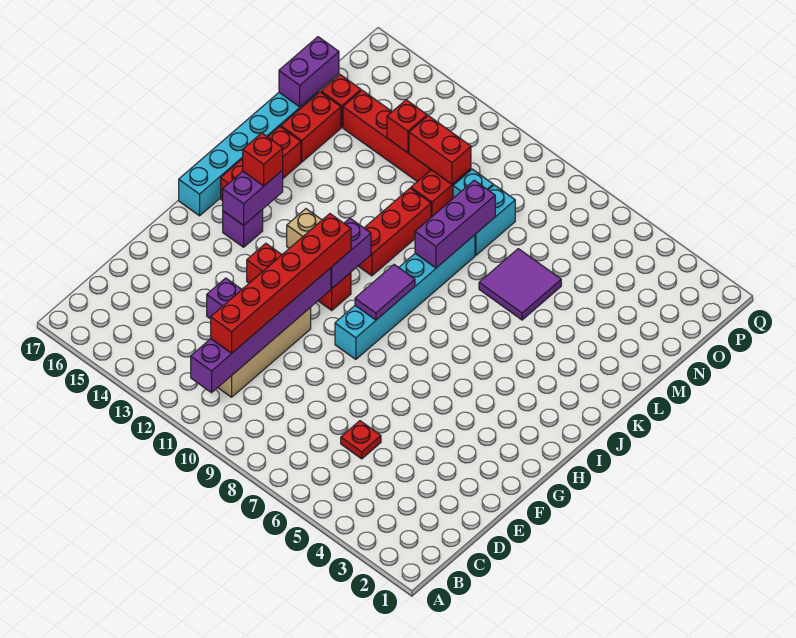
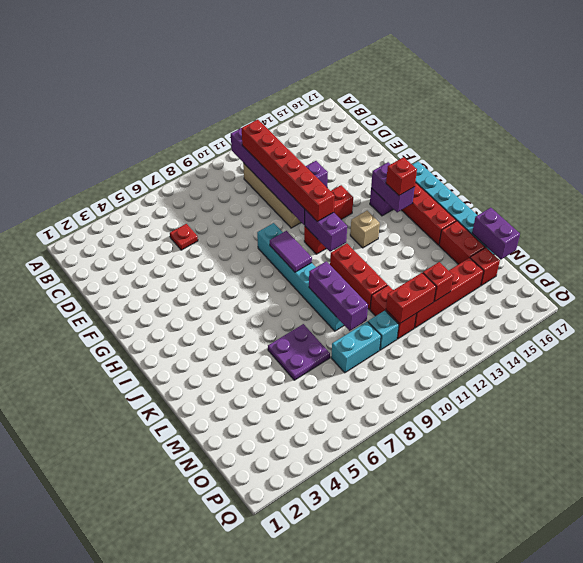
purple tile L6:M7 level 1 -> purple plate L6:M7 level 1
cyan brick M9:N9 level 1 -> cyan brick N8:N9 level 1

